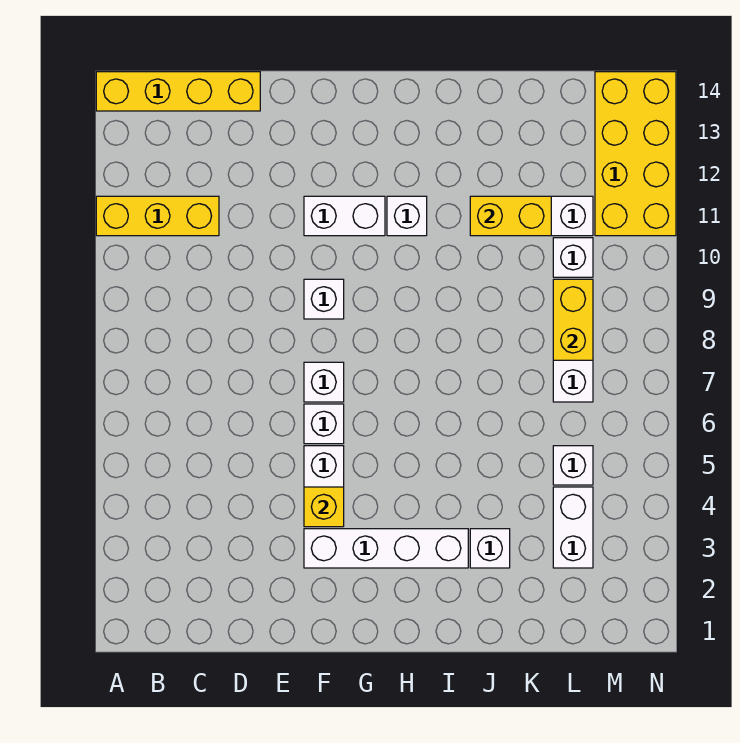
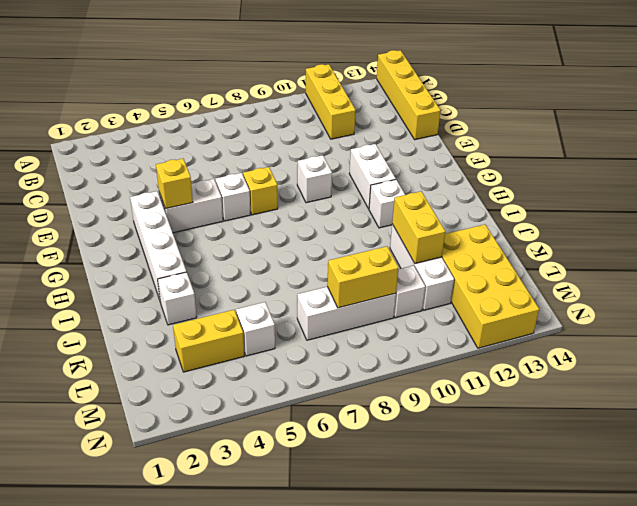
white brick F7 level 1 -> yellow brick F7 level 1
white brick L3:L4 level 1 -> yellow brick L3:L4 level 1
yellow brick M11:N14 level 1 -> yellow brick K12:N13 level 1

